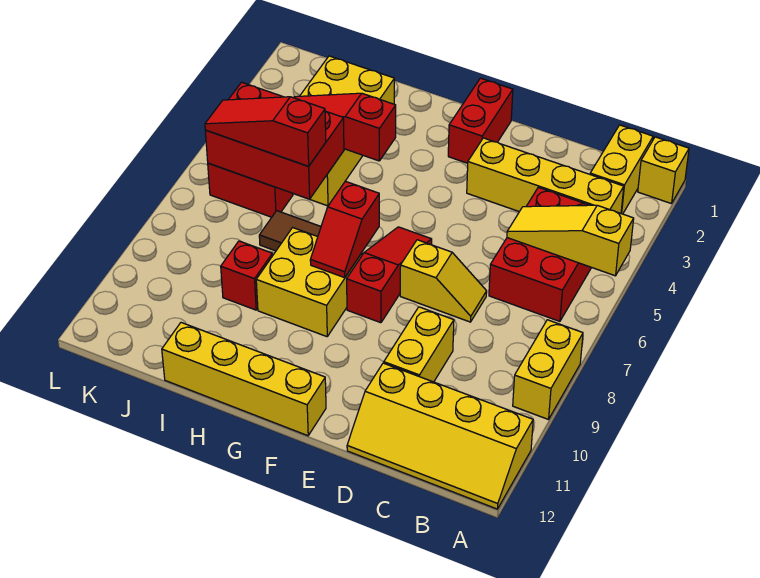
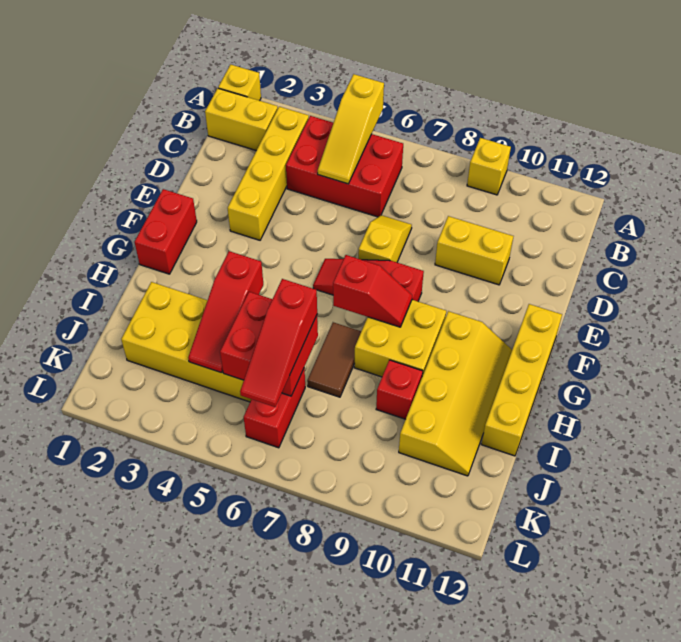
yellow brick A8:A9 level 1 -> yellow brick A9 level 1
yellow slope A11:D12 level 1 top 11 -> yellow slope G10:J11 level 1 top 10
red brick F1:F2 level 1 -> red brick F1:G1 level 1
red brick I5:K6 level 2 -> red brick I5:J6 level 2

